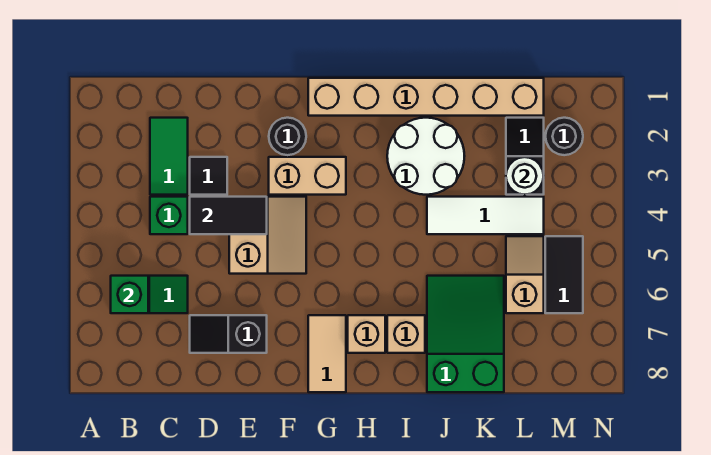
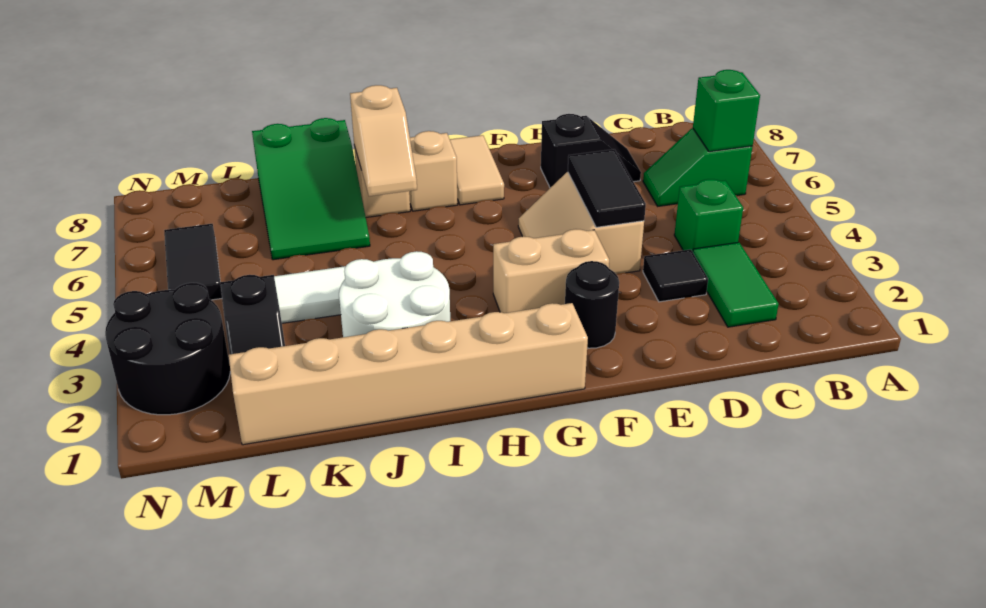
black tile D4:E4 level 2 -> black tile E4:E5 level 2
white round brick L3 level 2 -> none
tan slope L5:L6 level 1 top 6 -> tan slope I6:I7 level 2 top 7
black round brick M2 level 1 -> black round brick M2:N3 level 1

